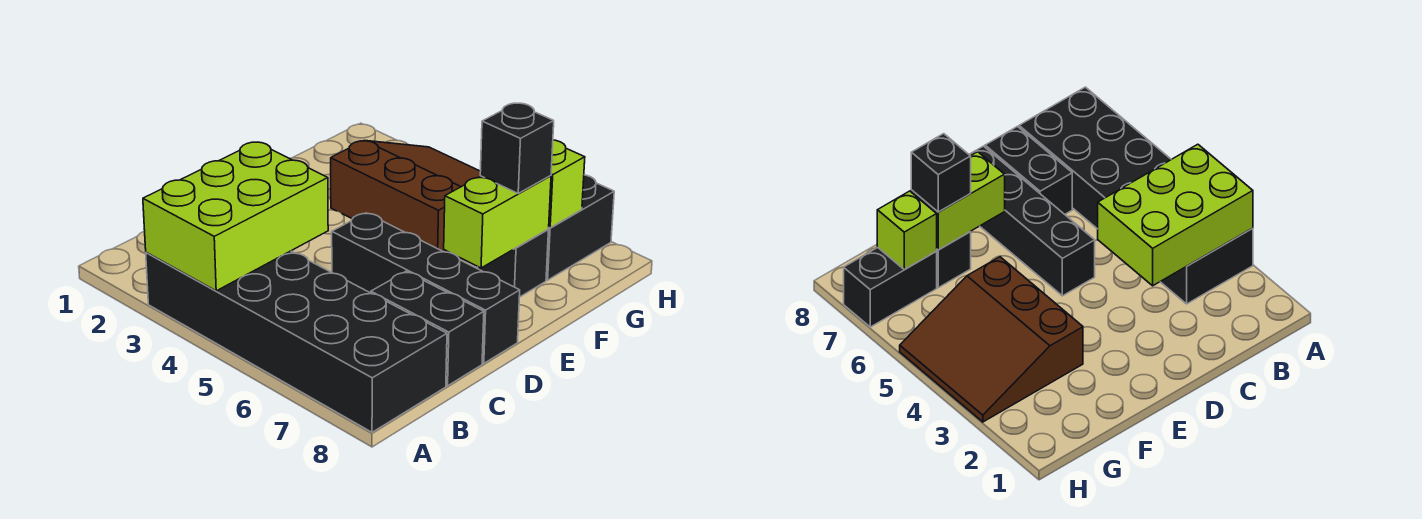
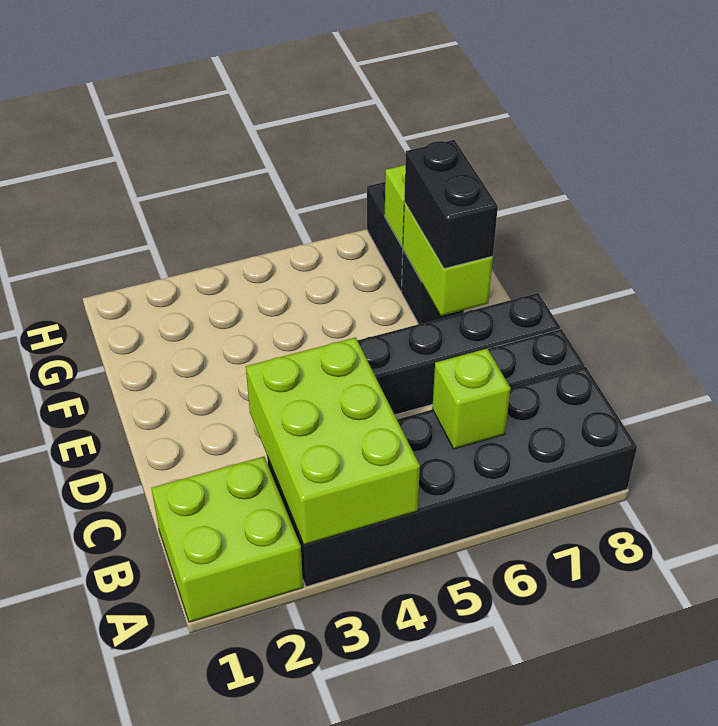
none -> lime brick A1:B2 level 1
none -> lime brick B6 level 2
brown slope F3:H5 level 1 top F -> none
black brick F7 level 3 -> black brick E7:F7 level 3

